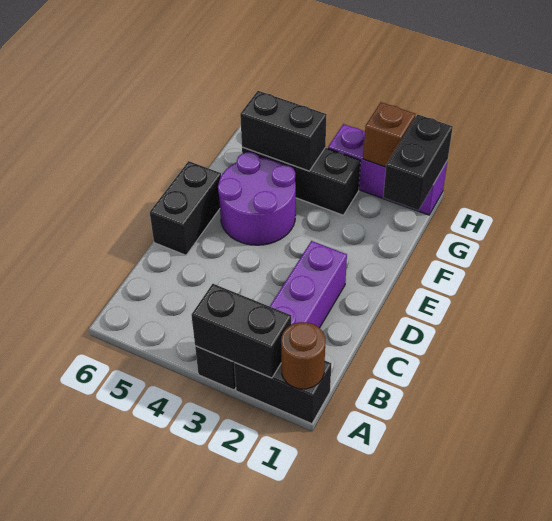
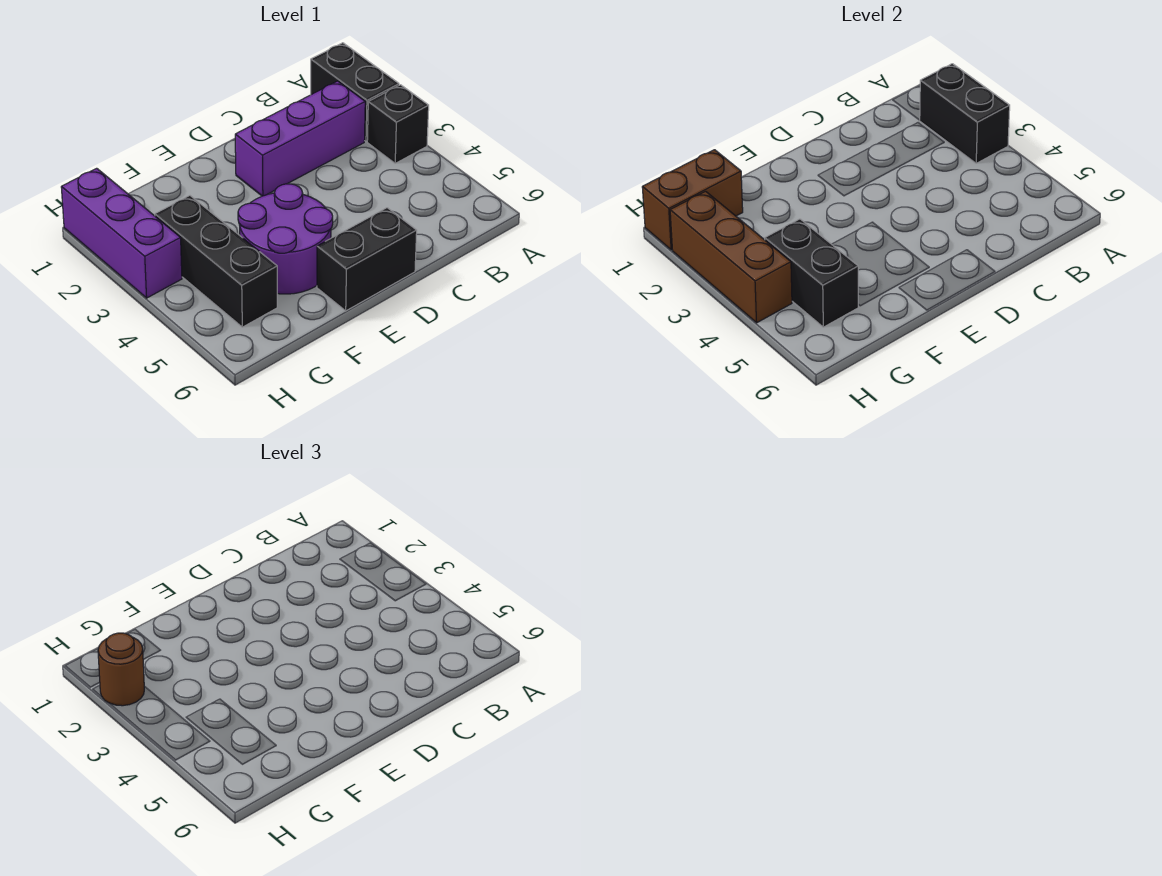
brown round brick A1 level 2 -> brown round brick H2 level 3
black brick G1:H1 level 2 -> brown brick G1:H1 level 2
brown brick H2 level 2 -> brown brick H2:H4 level 2

